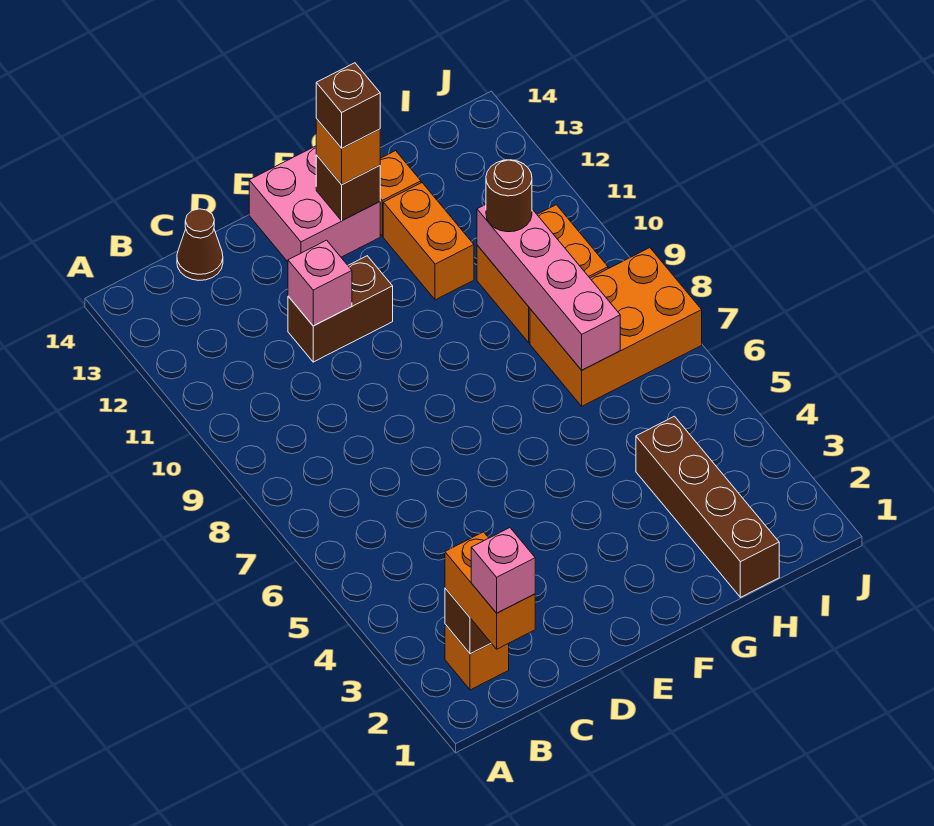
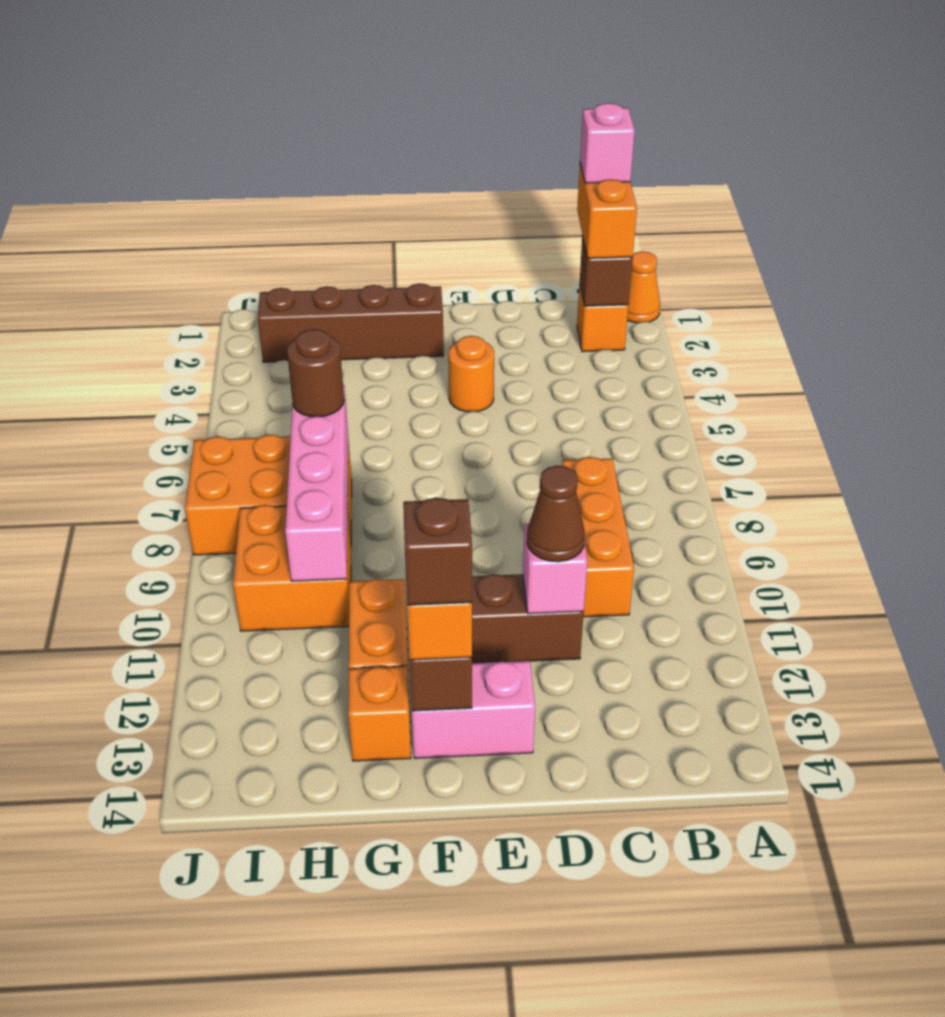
none -> orange cone A1 level 1
none -> orange brick C8:C10 level 1
brown cone C14 level 1 -> brown cone D11 level 3
none -> orange round brick E4 level 1
pink brick E13:F14 level 1 -> pink brick E13:F13 level 1
brown brick H1:H4 level 1 -> brown brick F2:I2 level 1
brown round brick H10 level 3 -> brown round brick H7 level 3

